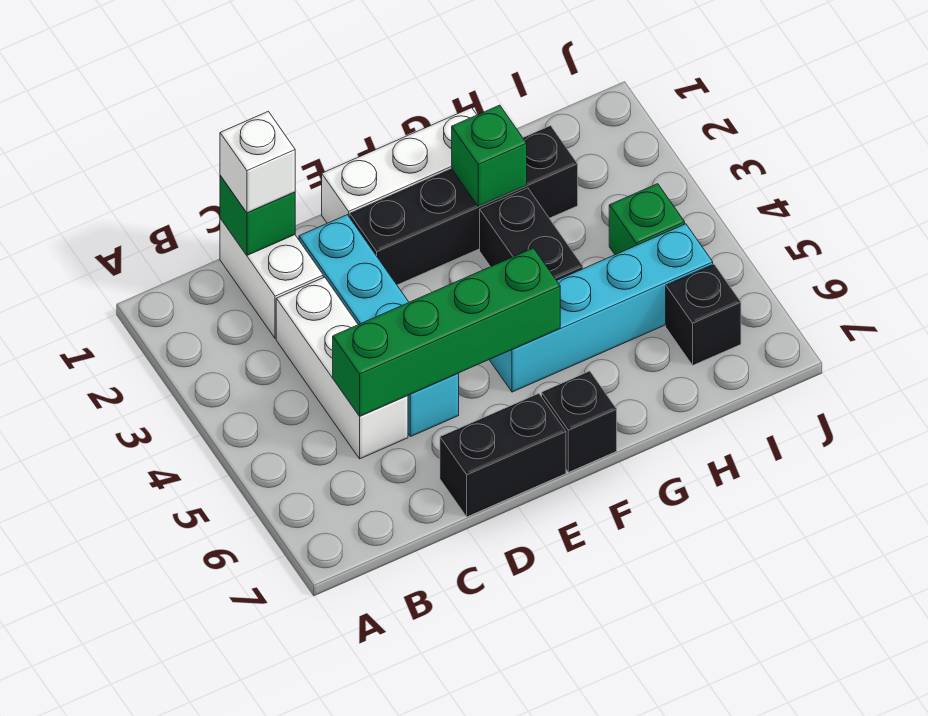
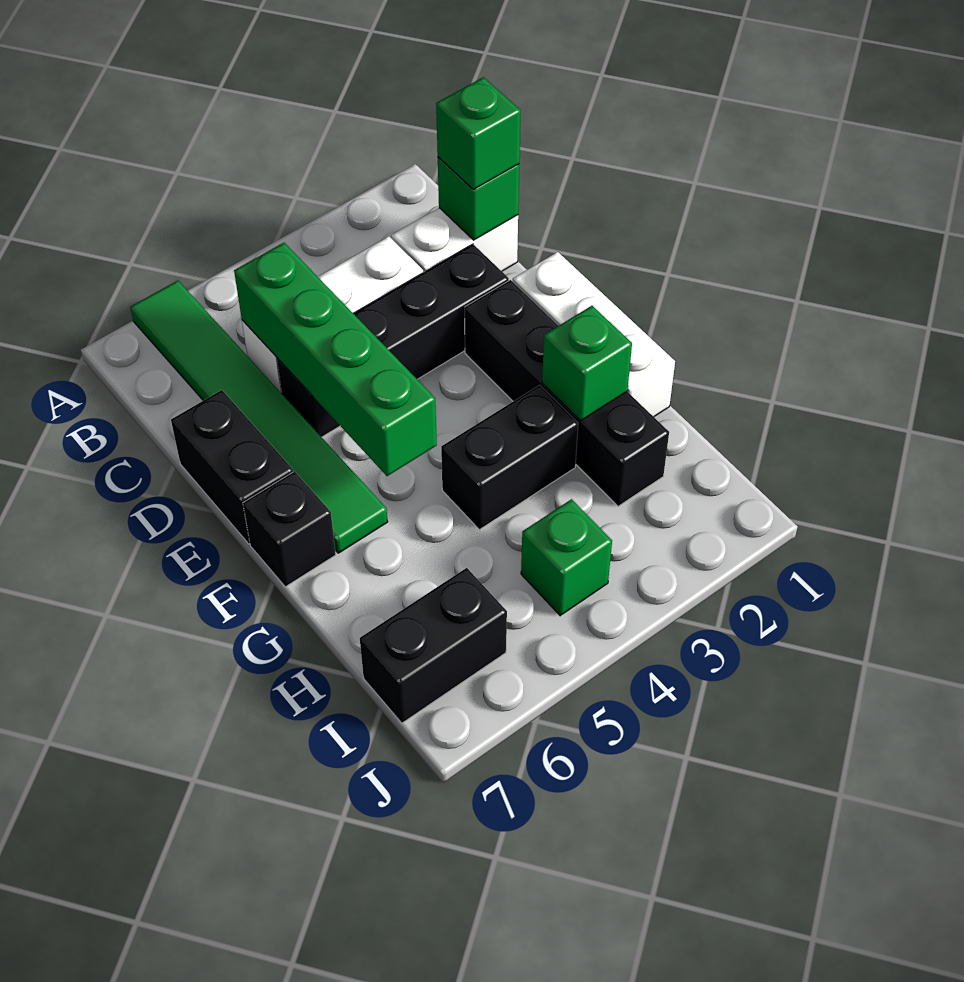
none -> green tile A6:F6 level 1
white brick C1 level 3 -> green brick C1 level 3
cyan brick D2:D5 level 1 -> black brick D2:D5 level 1
cyan brick F5:I5 level 1 -> none
black brick I6 level 1 -> black brick I6:I7 level 1

